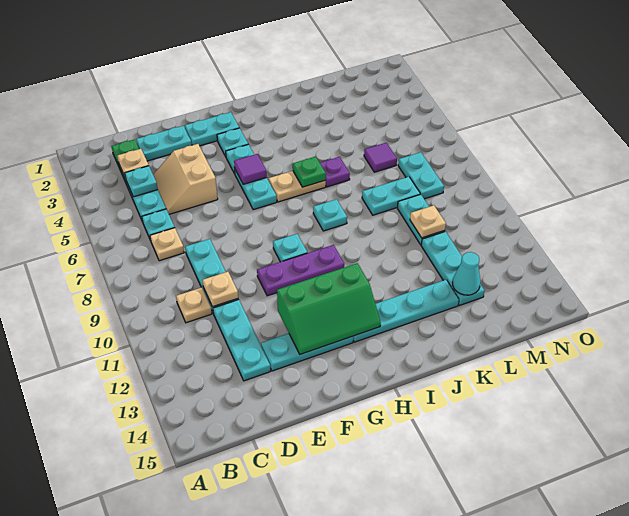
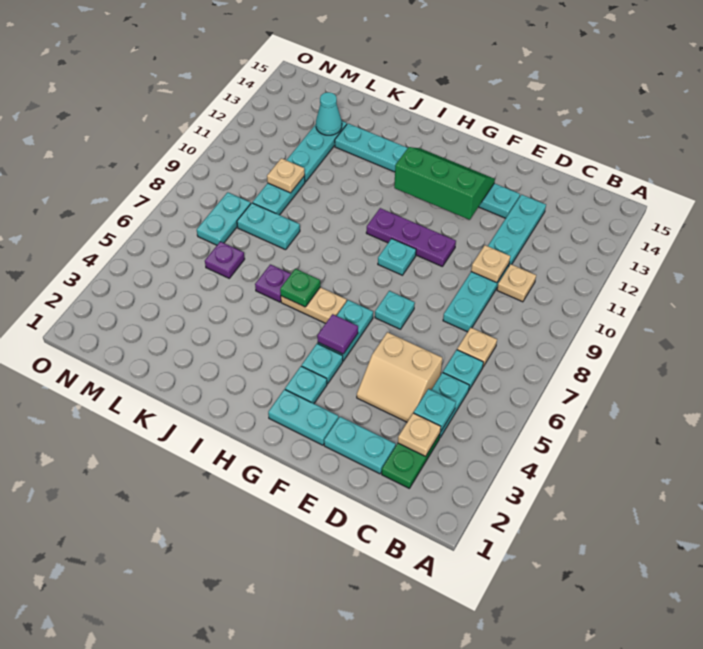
tan slope D4:E5 level 1 top E -> tan slope D4:E5 level 1 top 5
cyan plate I8 level 1 -> cyan plate F7 level 1
purple tile L6 level 1 -> purple plate L6 level 1

